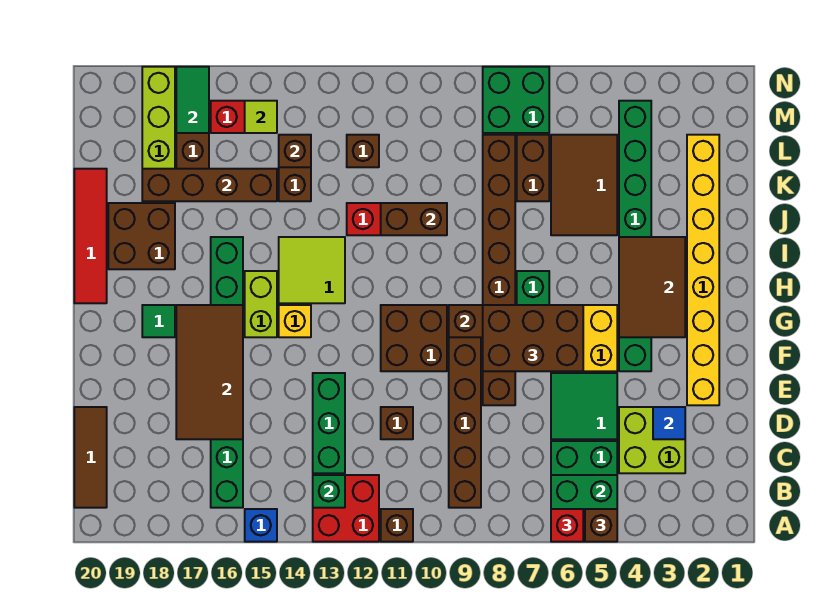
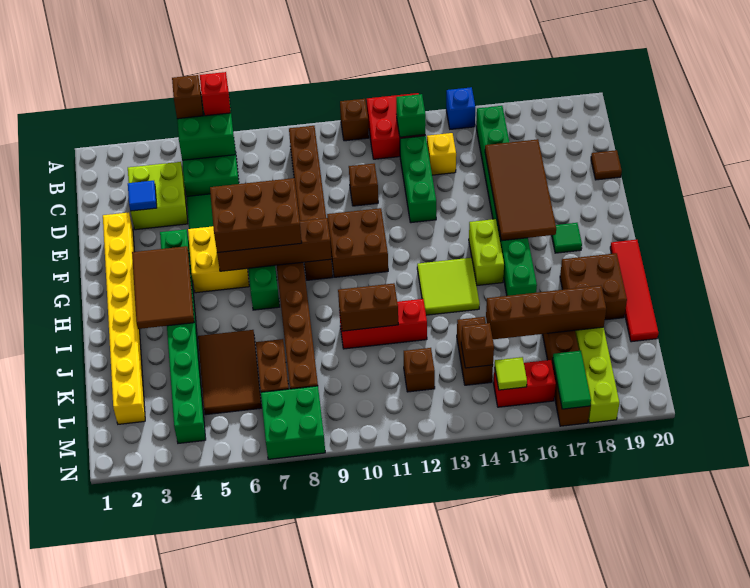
brown tile B20:D20 level 1 -> brown tile D20 level 1
yellow brick G14 level 1 -> yellow brick C14 level 1

